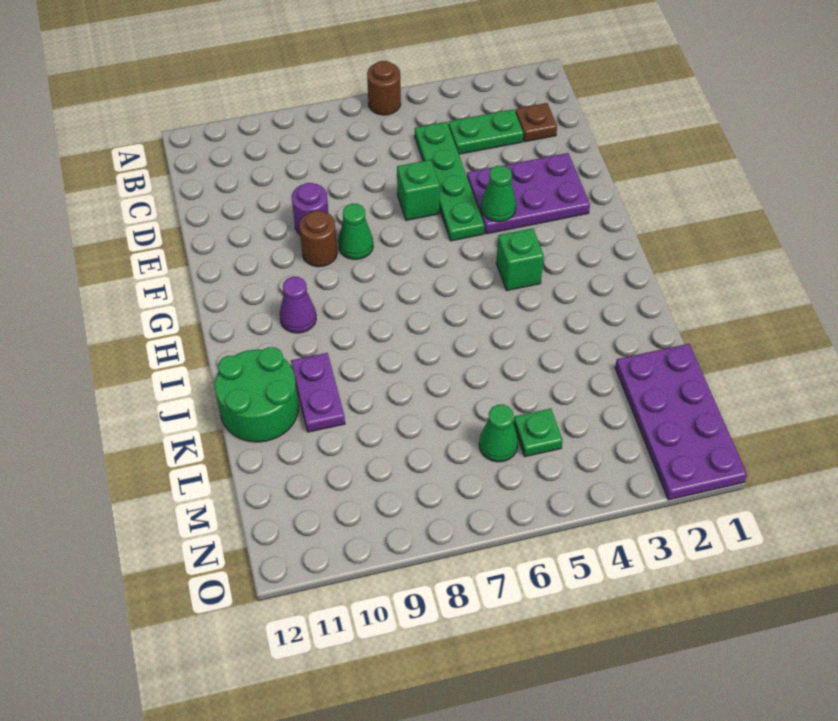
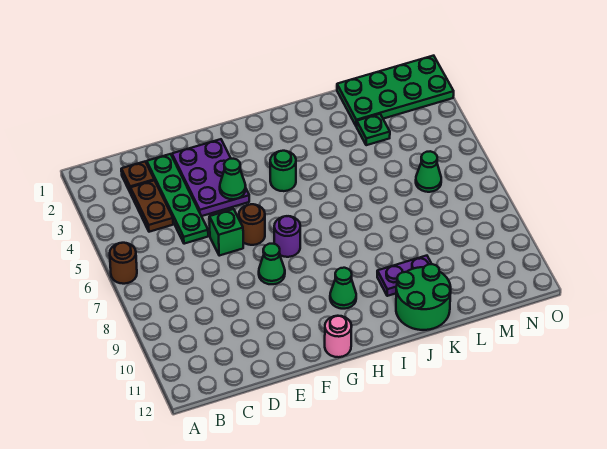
green plate C3:C4 level 1 -> brown plate C3:C4 level 1
green plate C5:F5 level 1 -> green plate D2:D5 level 1
purple round brick E9 level 1 -> purple round brick G7 level 1
brown round brick F9 level 1 -> brown round brick F6 level 1
none -> pink round brick G12 level 1
green brick H4 level 1 -> green round brick H4 level 1
purple cone H10 level 1 -> green cone H10 level 1
purple plate L1:O2 level 1 -> green plate L1:O2 level 1
green plate M5 level 1 -> green plate L3 level 1

